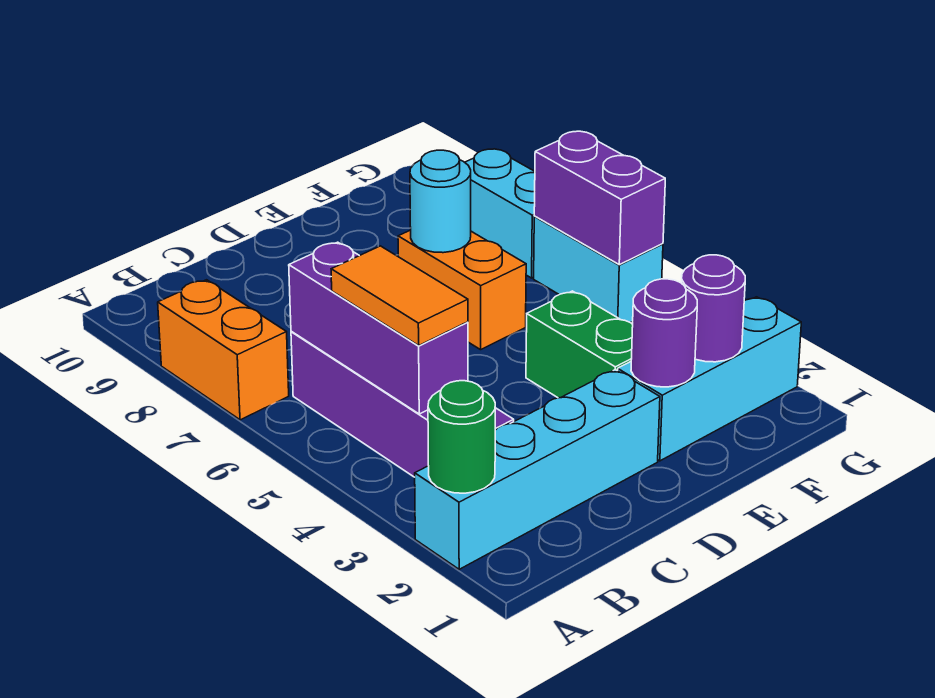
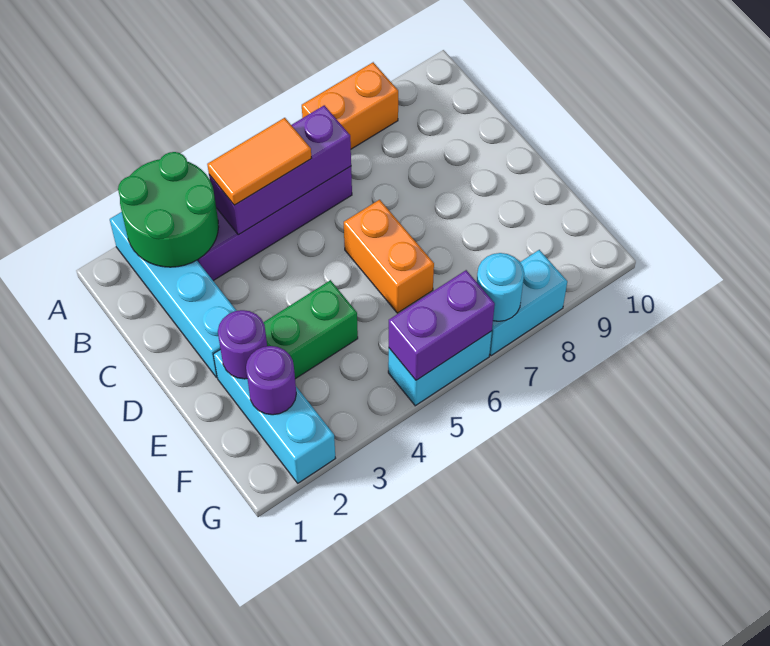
green round brick A2 level 2 -> green round brick A2:B3 level 2
orange brick E6:E7 level 1 -> orange brick D6:E6 level 1
cyan round brick E7 level 2 -> cyan round brick G7 level 2

